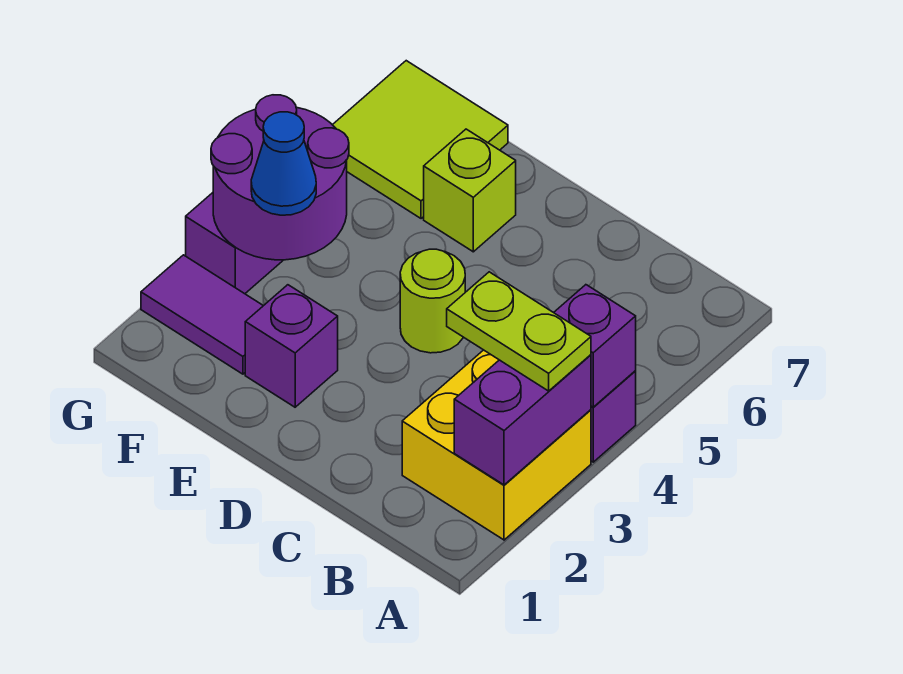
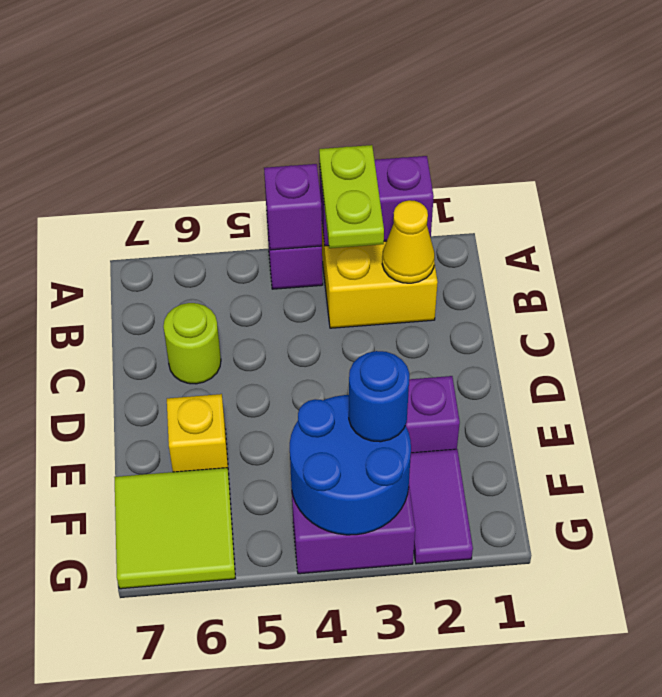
none -> yellow cone B2 level 2
lime round brick D4 level 1 -> lime round brick C6 level 1
lime brick E6 level 1 -> yellow brick E6 level 1
purple round brick F3:G4 level 2 -> blue round brick F3:G4 level 2
blue cone F3 level 3 -> blue round brick F3 level 3

